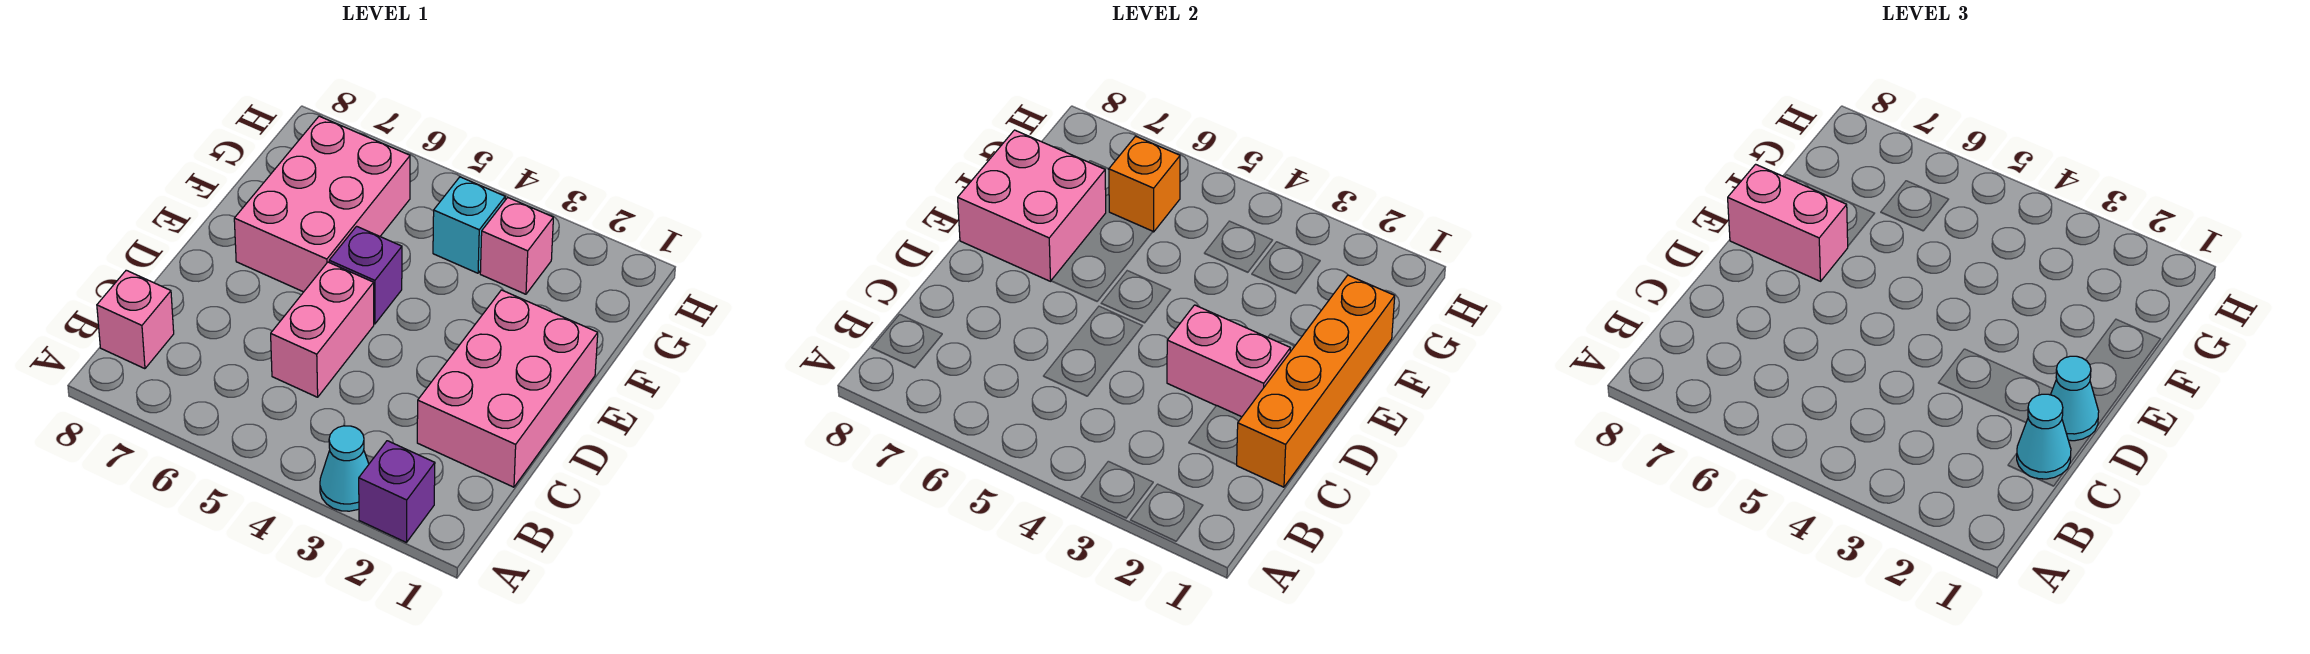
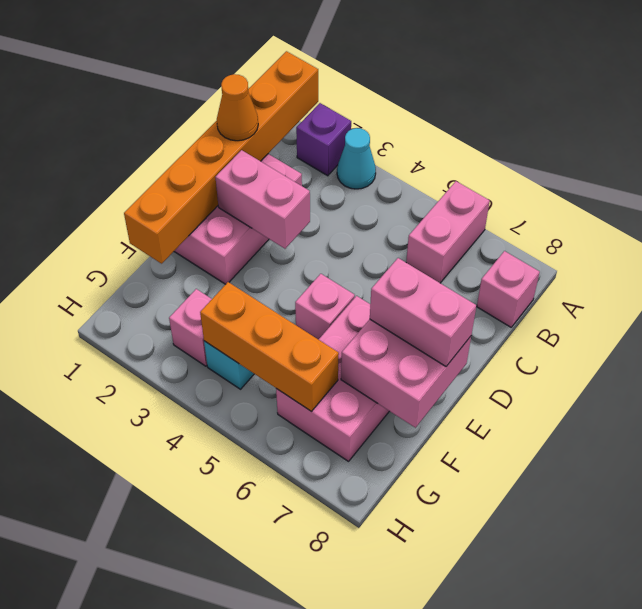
orange brick C1:F1 level 2 -> orange brick A1:F1 level 2
cyan cone C1 level 3 -> orange cone C1 level 3
pink brick C5:D5 level 1 -> pink brick A6:B6 level 1
cyan cone D1 level 3 -> none
purple brick E5 level 1 -> pink brick E5 level 1
orange brick G6 level 2 -> orange brick G4:G6 level 2

